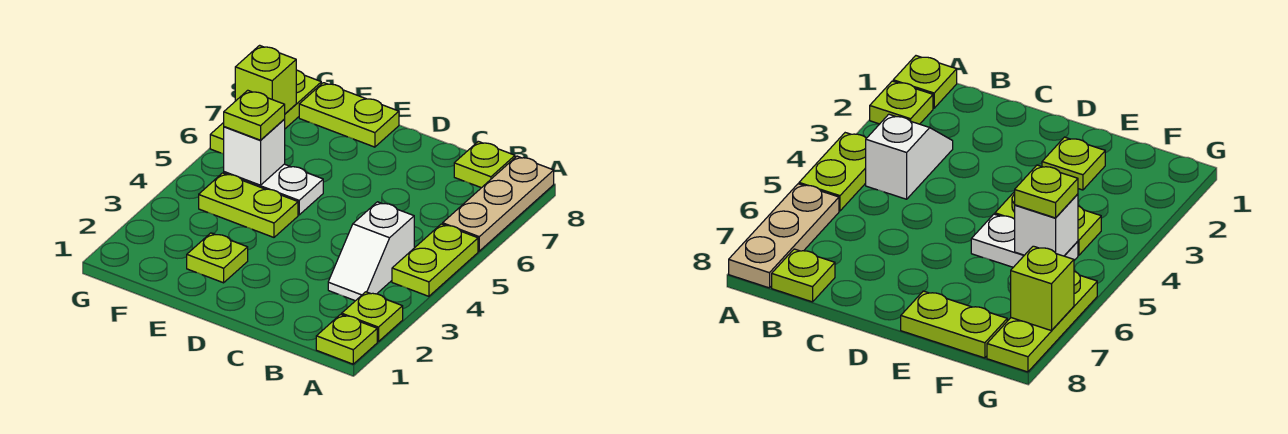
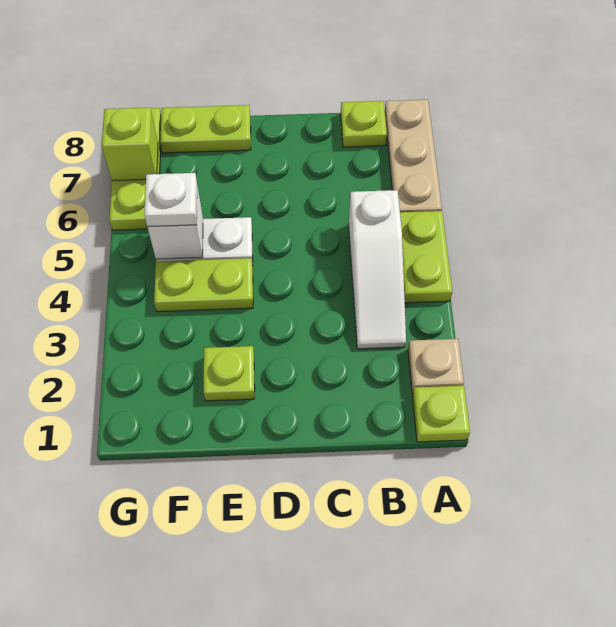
lime plate A2 level 1 -> tan plate A2 level 1
white slope B3:B4 level 1 top 4 -> white slope B3:B5 level 1 top 5
lime plate F5 level 3 -> white plate F5 level 3

